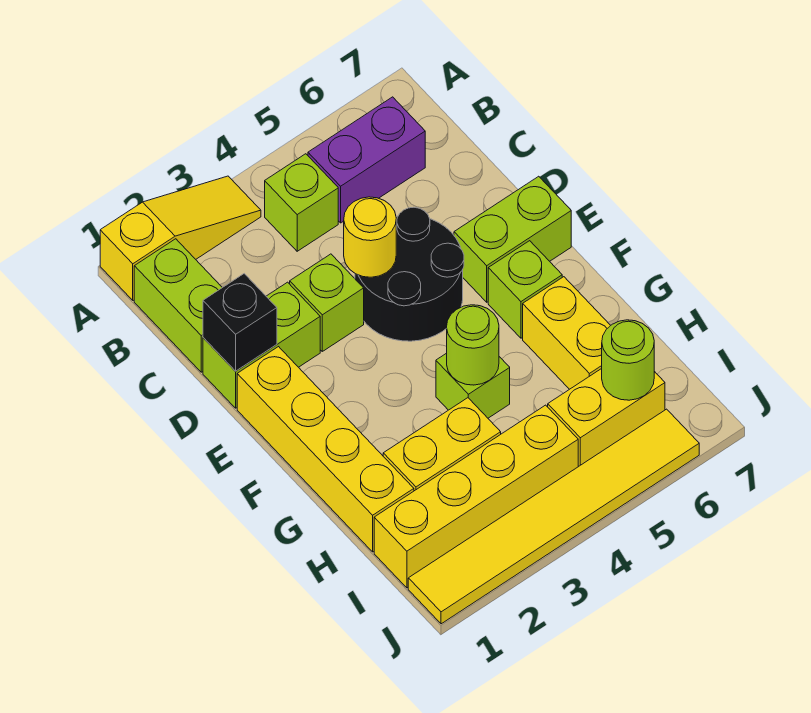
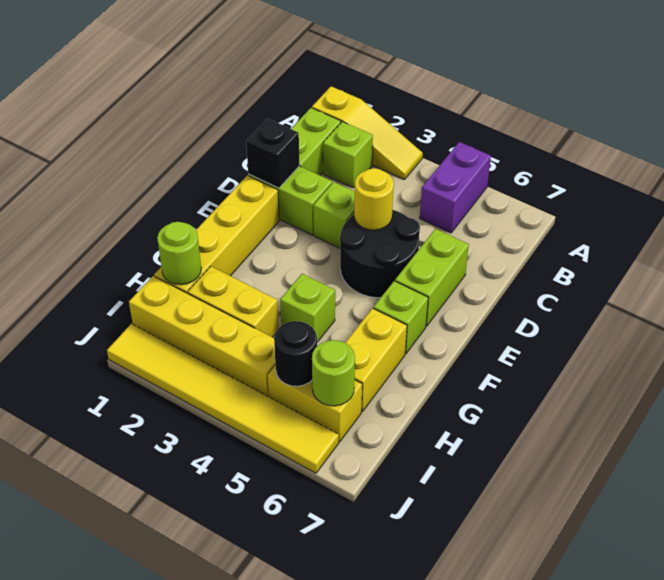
lime brick B4 level 1 -> lime brick B2 level 1
purple brick B5:B6 level 1 -> purple brick A5:B5 level 1
lime brick E6:E7 level 1 -> lime brick D6:E6 level 1
lime round brick G4 level 2 -> lime round brick H1 level 2
none -> black round brick I5 level 2

